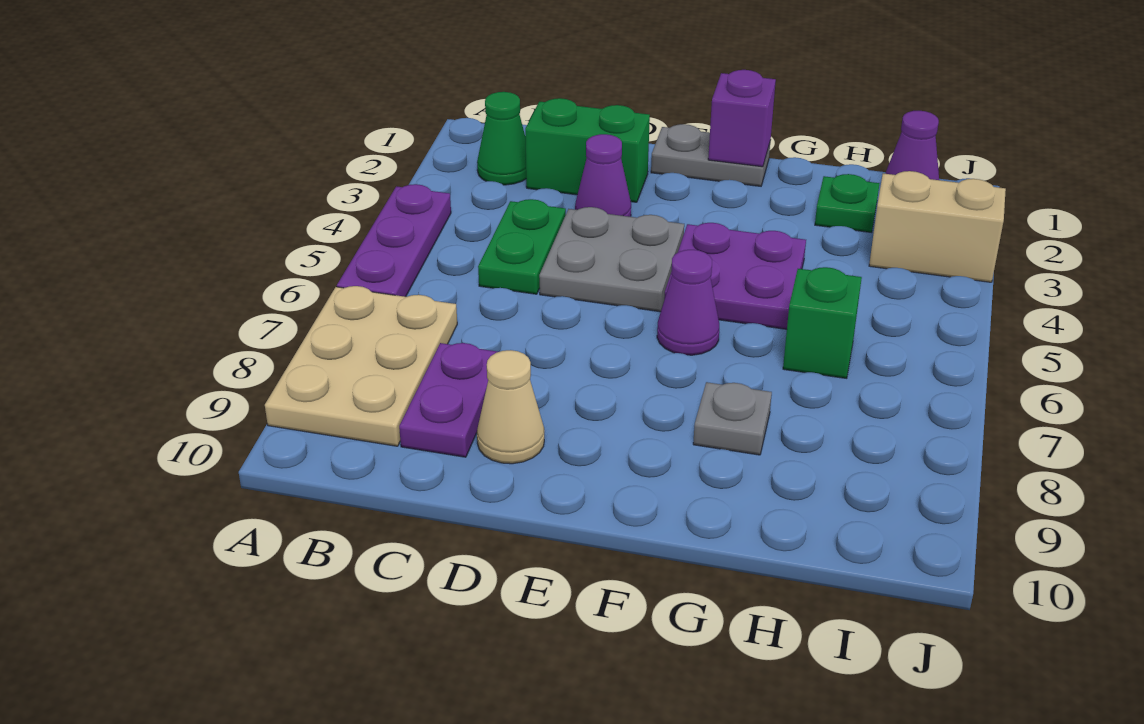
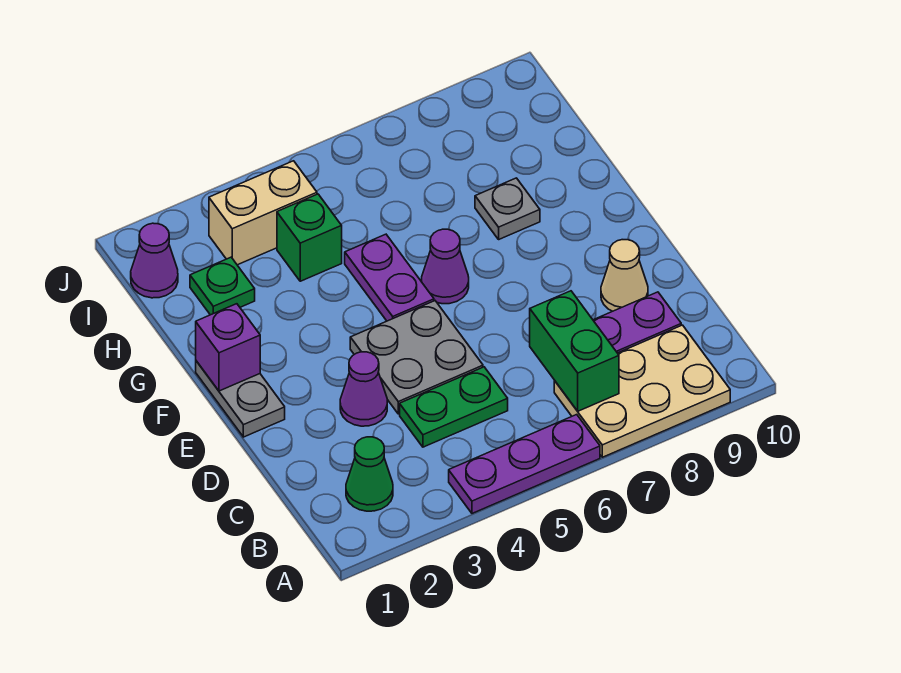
green brick C2:D2 level 1 -> green brick B7:C7 level 2
purple plate F4:G5 level 1 -> purple plate F5:G5 level 1
green brick H6 level 1 -> green brick H4 level 1
tan brick I3:J3 level 1 -> tan brick I3:I4 level 1

